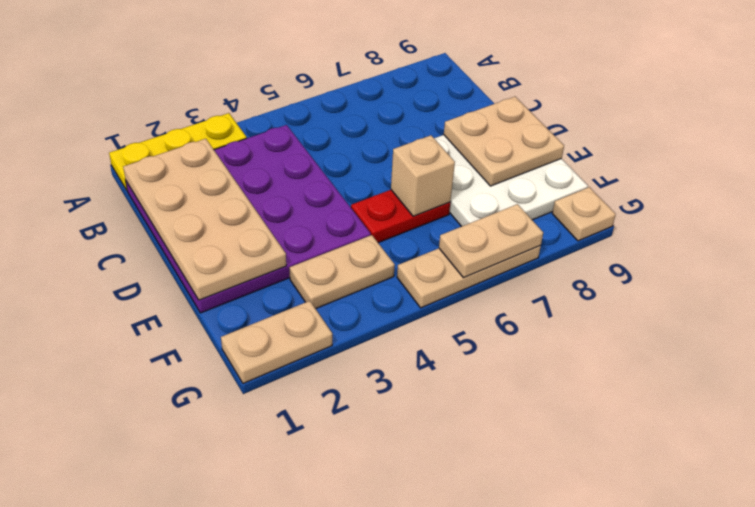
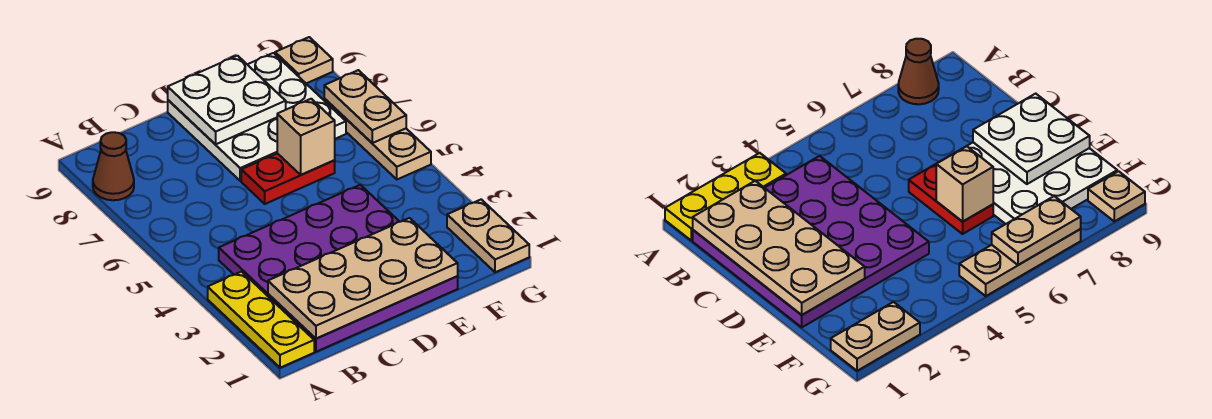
none -> brown cone A8 level 1
tan plate D8:E9 level 2 -> white plate D8:E9 level 2
red plate E5:E6 level 1 -> red plate D6:E6 level 1
tan plate F3:F4 level 1 -> none

